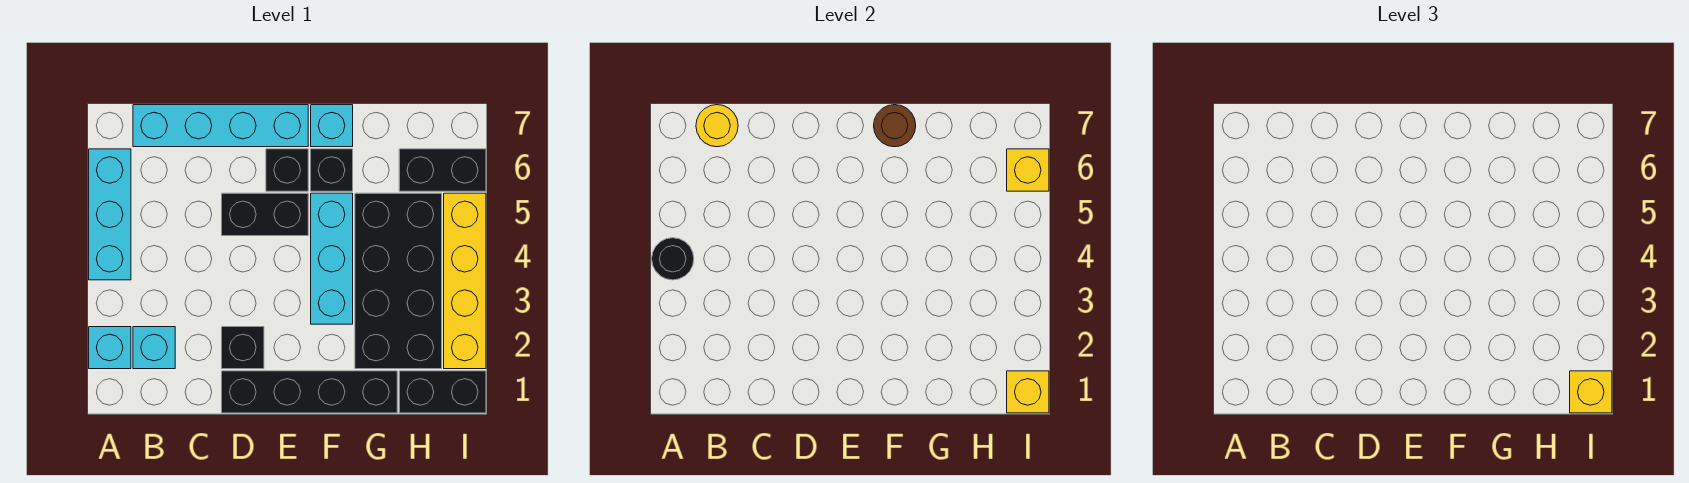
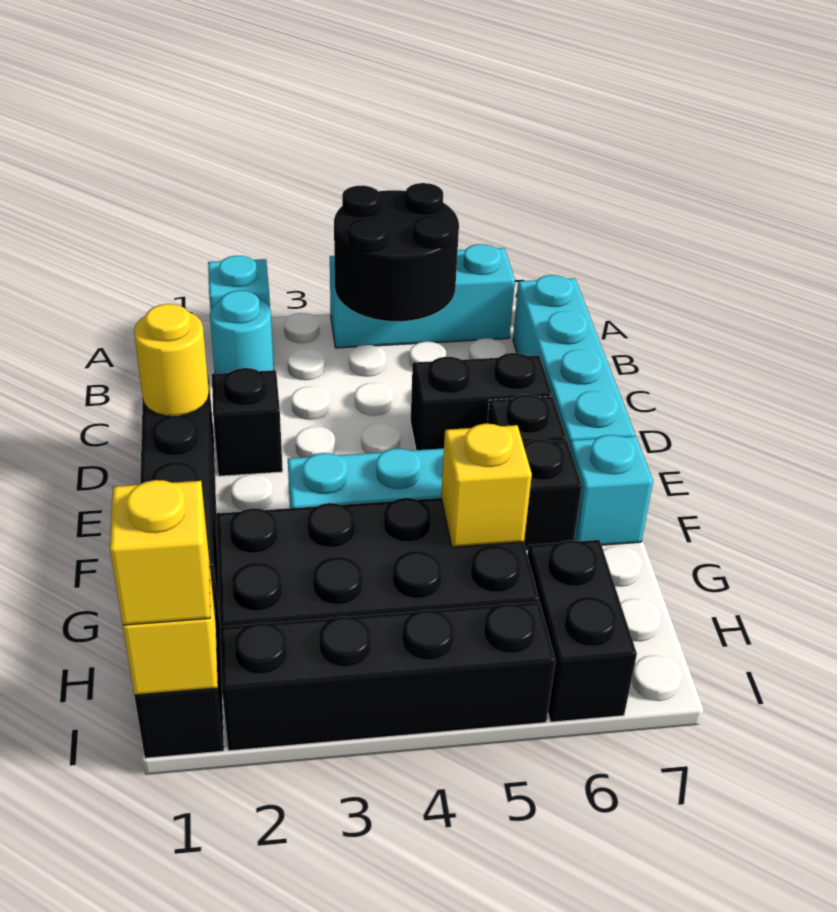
black round brick A4 level 2 -> black round brick A4:B5 level 2
cyan brick B2 level 1 -> cyan round brick B2 level 1
yellow round brick B7 level 2 -> yellow round brick D1 level 2
black brick D5:E5 level 1 -> black brick D5:D6 level 1
brown round brick F7 level 2 -> none
yellow brick I2:I5 level 1 -> black brick I2:I5 level 1
yellow brick I6 level 2 -> yellow brick G5 level 2

